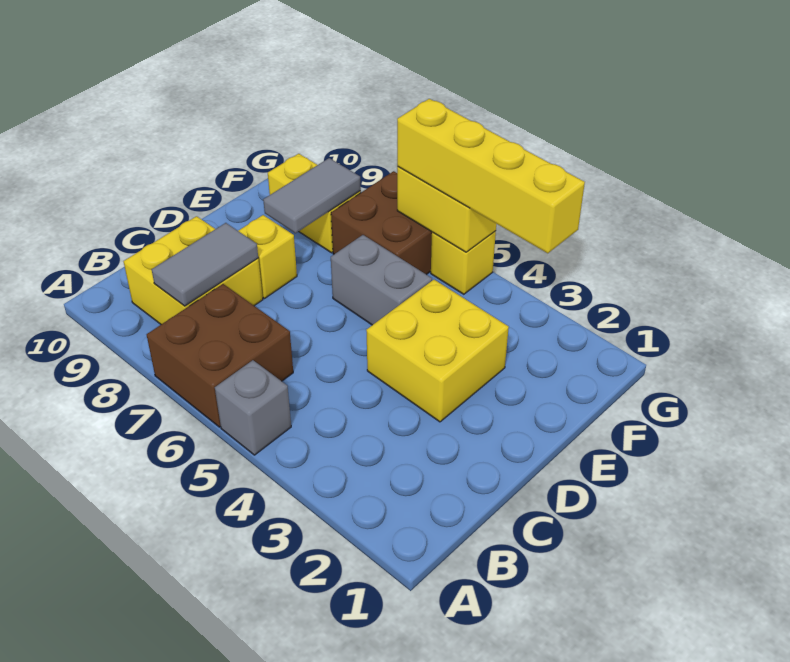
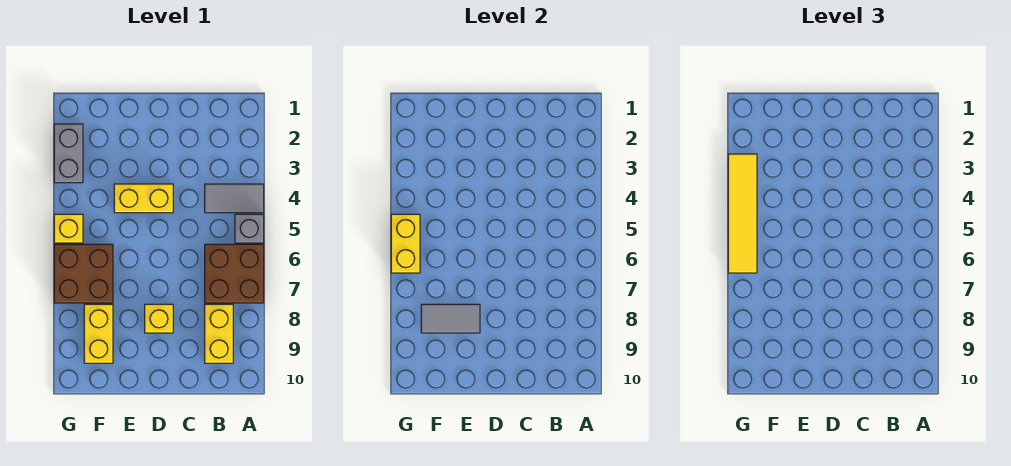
yellow brick B8:C9 level 1 -> yellow brick B8:B9 level 1
grey tile B8:C8 level 2 -> grey tile A4:B4 level 1
yellow brick D3:E4 level 1 -> yellow brick D4:E4 level 1
grey brick E5:E6 level 1 -> grey brick G2:G3 level 1
yellow brick G3:G6 level 3 -> yellow tile G3:G6 level 3

